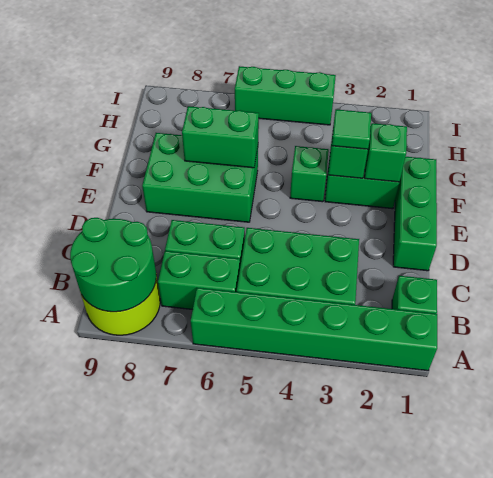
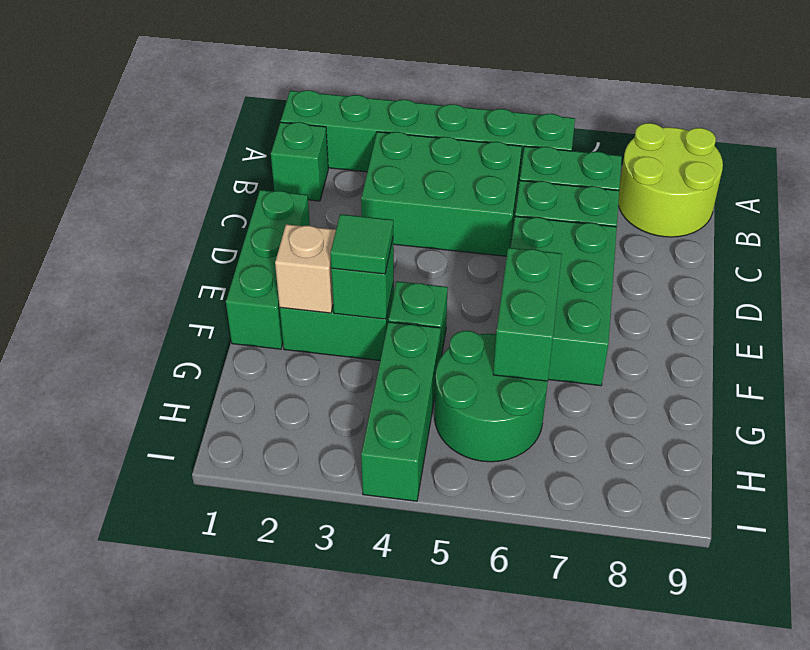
green round brick A8:B9 level 2 -> green round brick G5:H6 level 1
green brick E6:F8 level 1 -> green brick D6:F7 level 1
green brick F2 level 2 -> tan brick F2 level 2
green brick F6:F7 level 2 -> green brick F6:G6 level 2
green brick I4:I6 level 1 -> green brick G4:I4 level 1

